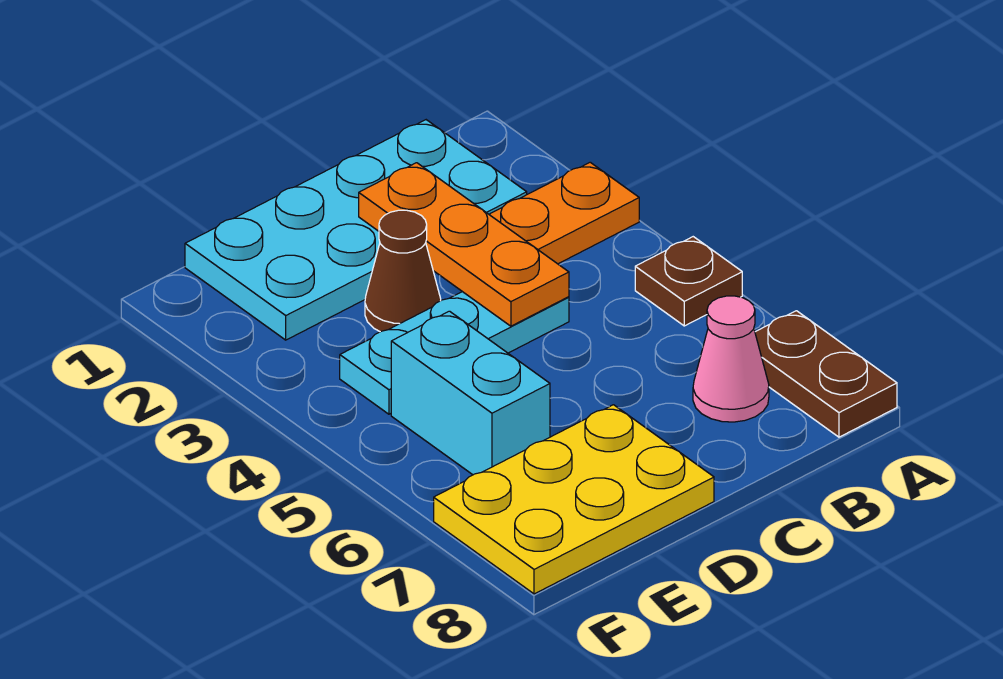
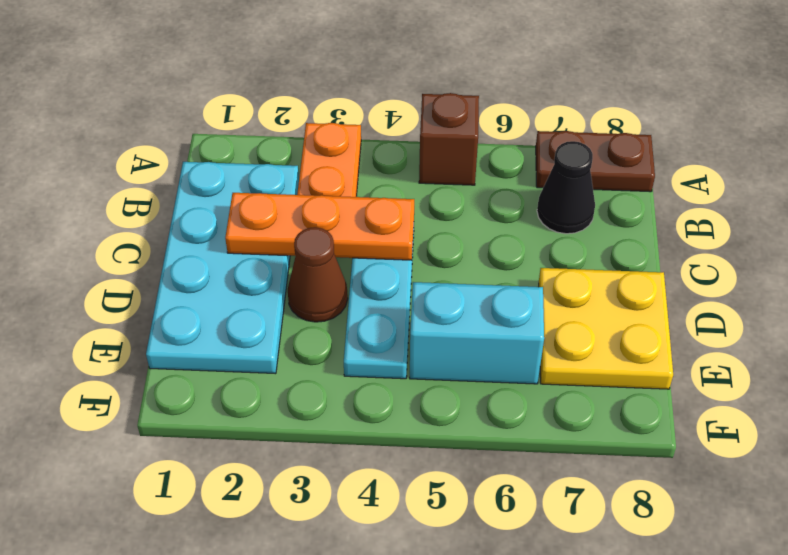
brown plate A5 level 1 -> brown brick A5 level 1
pink cone B7 level 1 -> black cone B7 level 1
yellow plate D7:F8 level 1 -> yellow plate D7:E8 level 1

